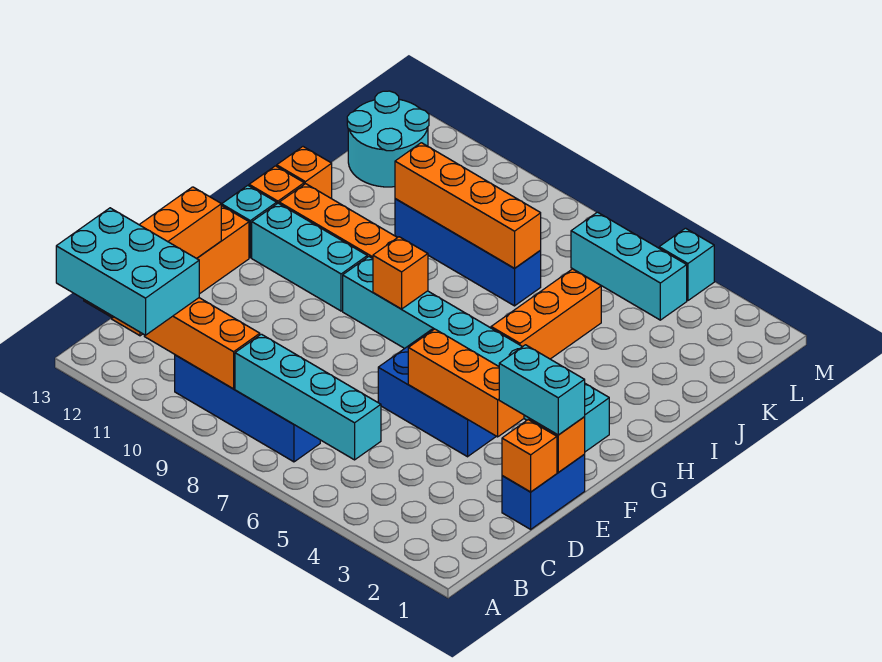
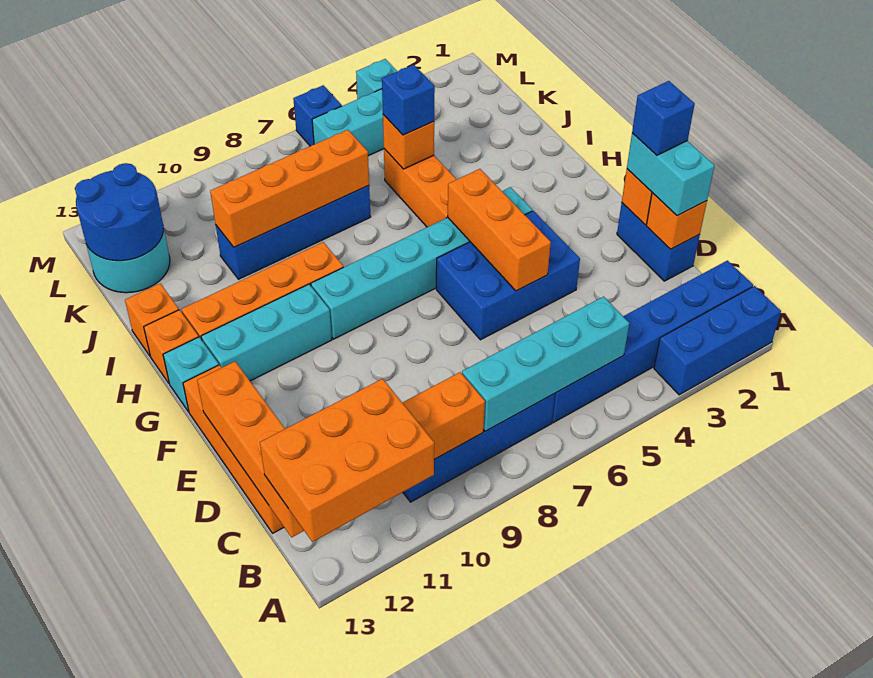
none -> blue brick A1:A3 level 1
cyan brick A11:B13 level 3 -> orange brick A11:B13 level 3
none -> blue brick B1:B6 level 1
cyan brick E1:E2 level 3 -> cyan brick D1:E1 level 3
none -> blue brick E1 level 4
orange brick E3:E5 level 2 -> orange brick E5:G5 level 2
cyan brick G2:G9 level 1 -> cyan brick G4:G9 level 1
orange brick G8 level 2 -> orange brick J5 level 2
none -> blue brick J5 level 3
none -> blue round brick K12:L13 level 2
none -> blue brick M6 level 1

